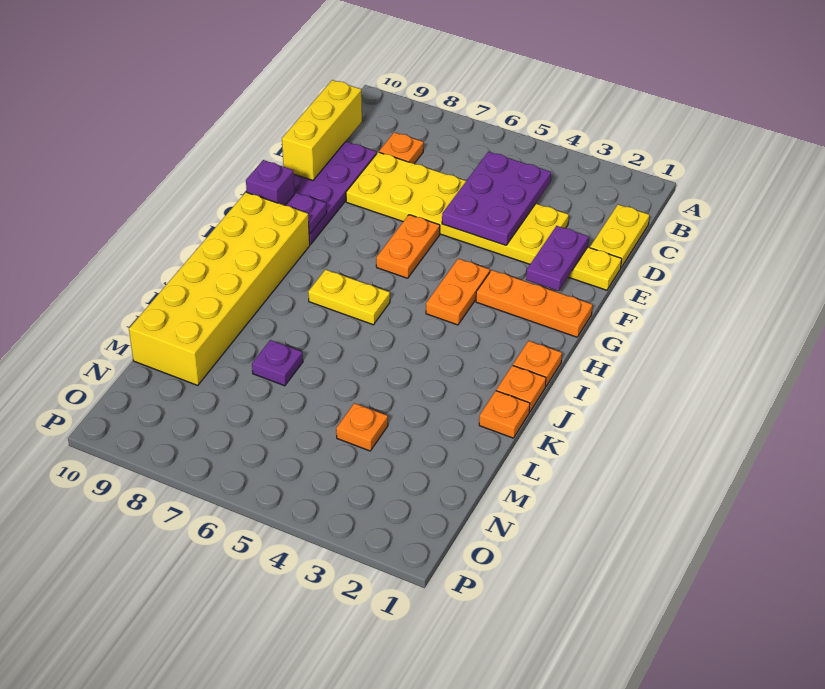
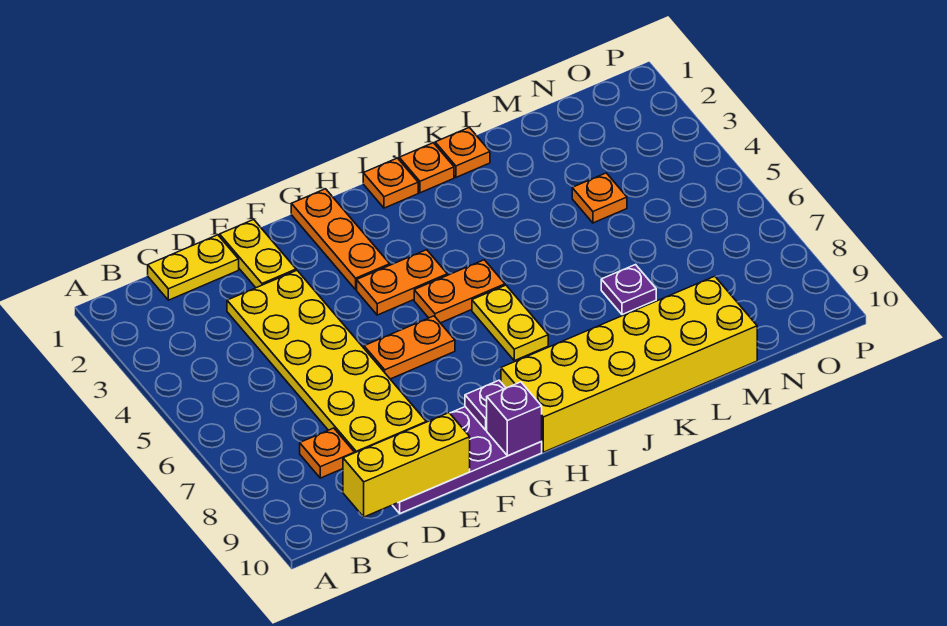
purple plate C4:E5 level 2 -> none
purple plate E2:F2 level 2 -> none
none -> orange plate H5:I5 level 1

